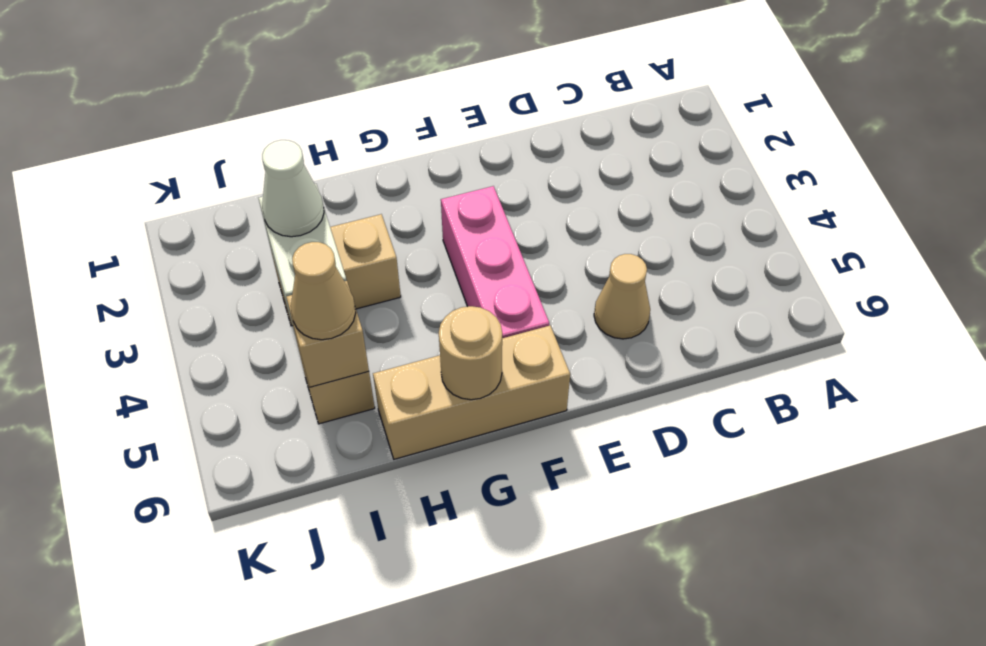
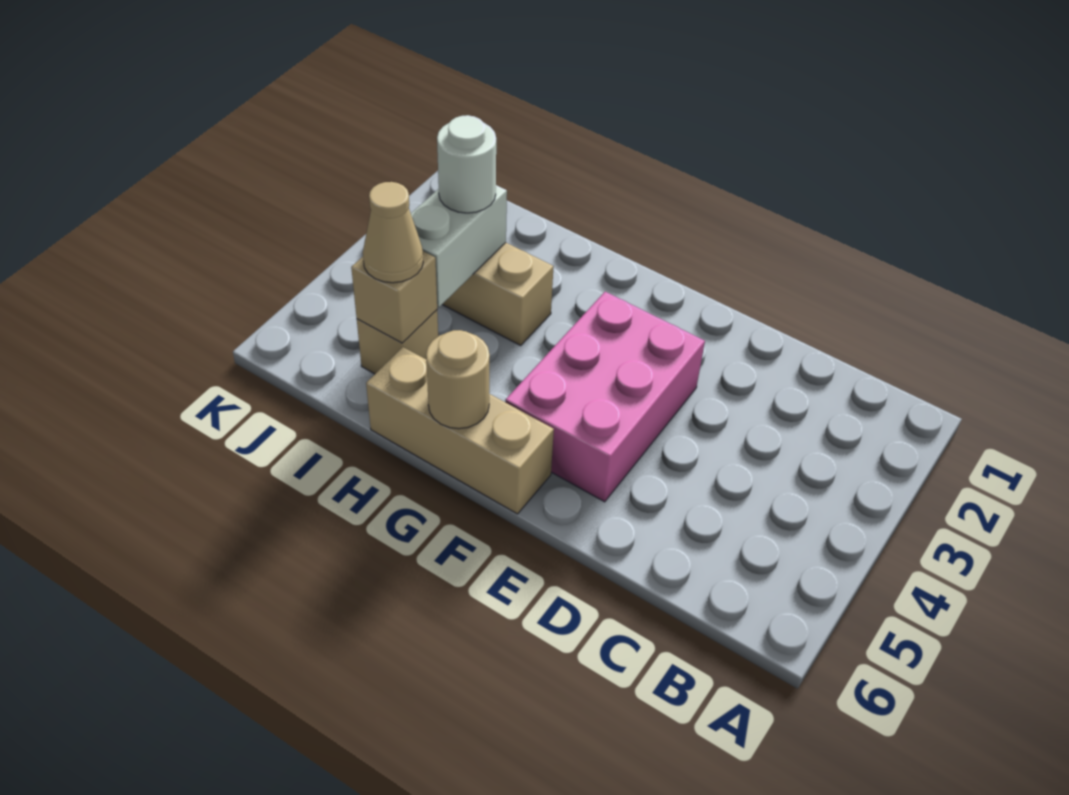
tan cone D5 level 1 -> none
pink brick F3:F5 level 1 -> pink brick E3:F5 level 1
white cone I3 level 3 -> white round brick I3 level 3

